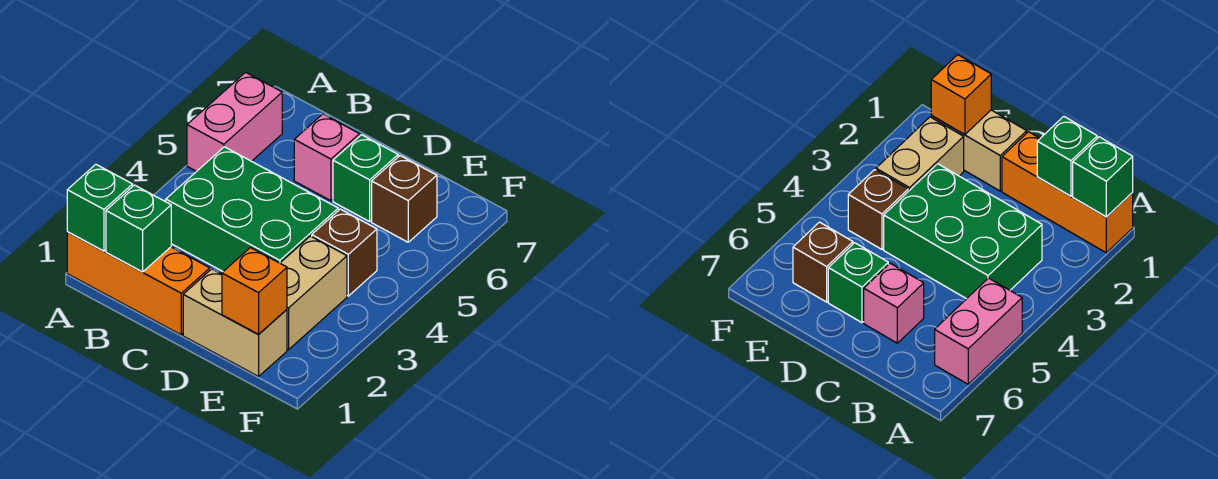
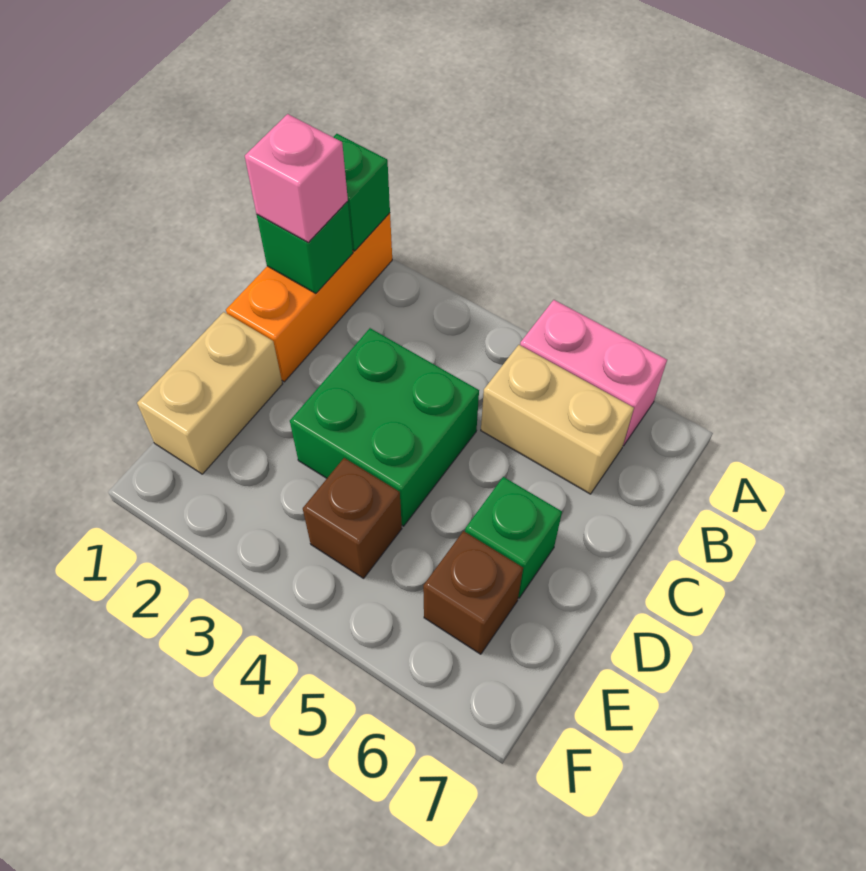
green brick B3:D4 level 1 -> green brick C3:D4 level 1
pink brick C6 level 1 -> pink brick B1 level 3
orange brick E1 level 2 -> none
tan brick E2:E3 level 1 -> tan brick B5:B6 level 1

